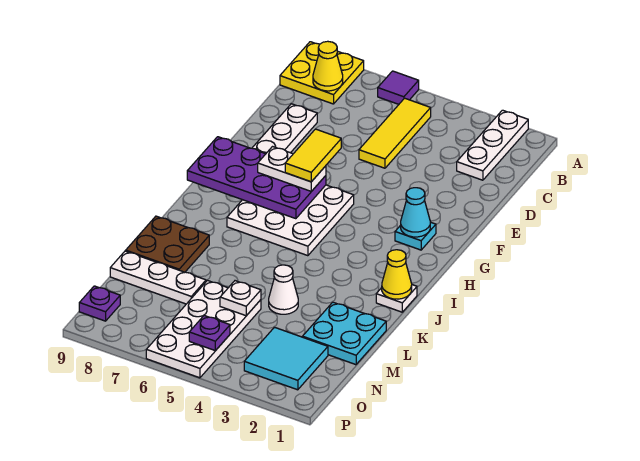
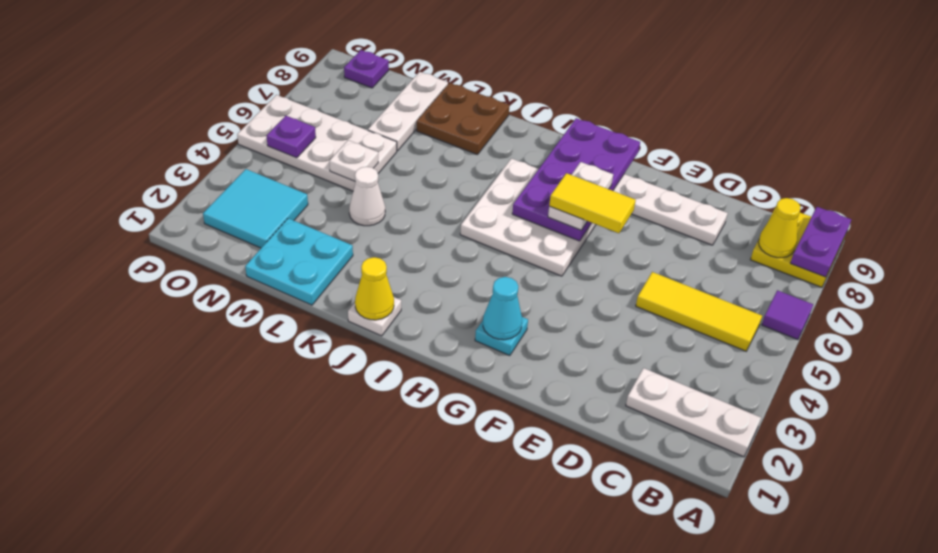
none -> purple plate A8:A9 level 2

